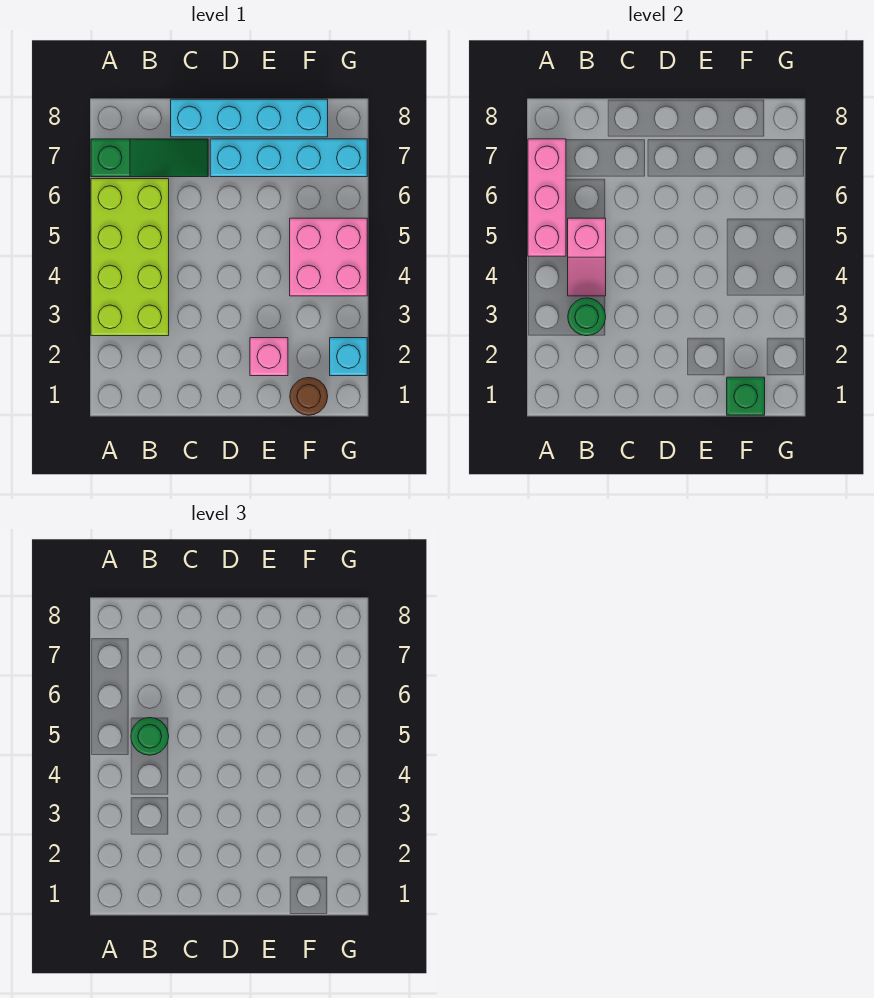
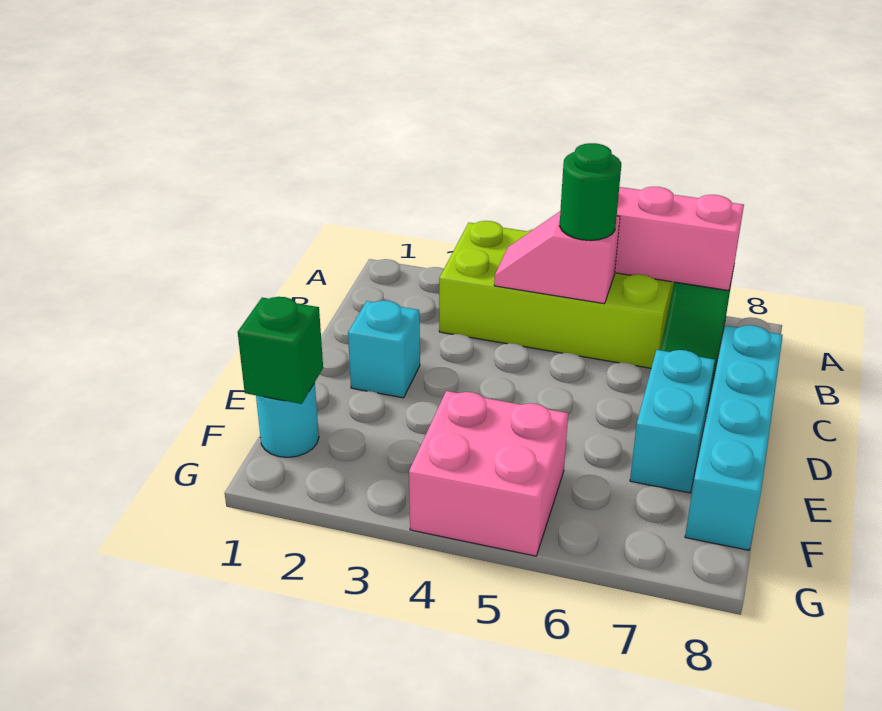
green round brick B3 level 2 -> none
cyan brick D7:G7 level 1 -> cyan brick D7:E7 level 1
pink brick E2 level 1 -> none
brown round brick F1 level 1 -> cyan round brick F1 level 1
cyan brick G2 level 1 -> cyan brick D2 level 1

